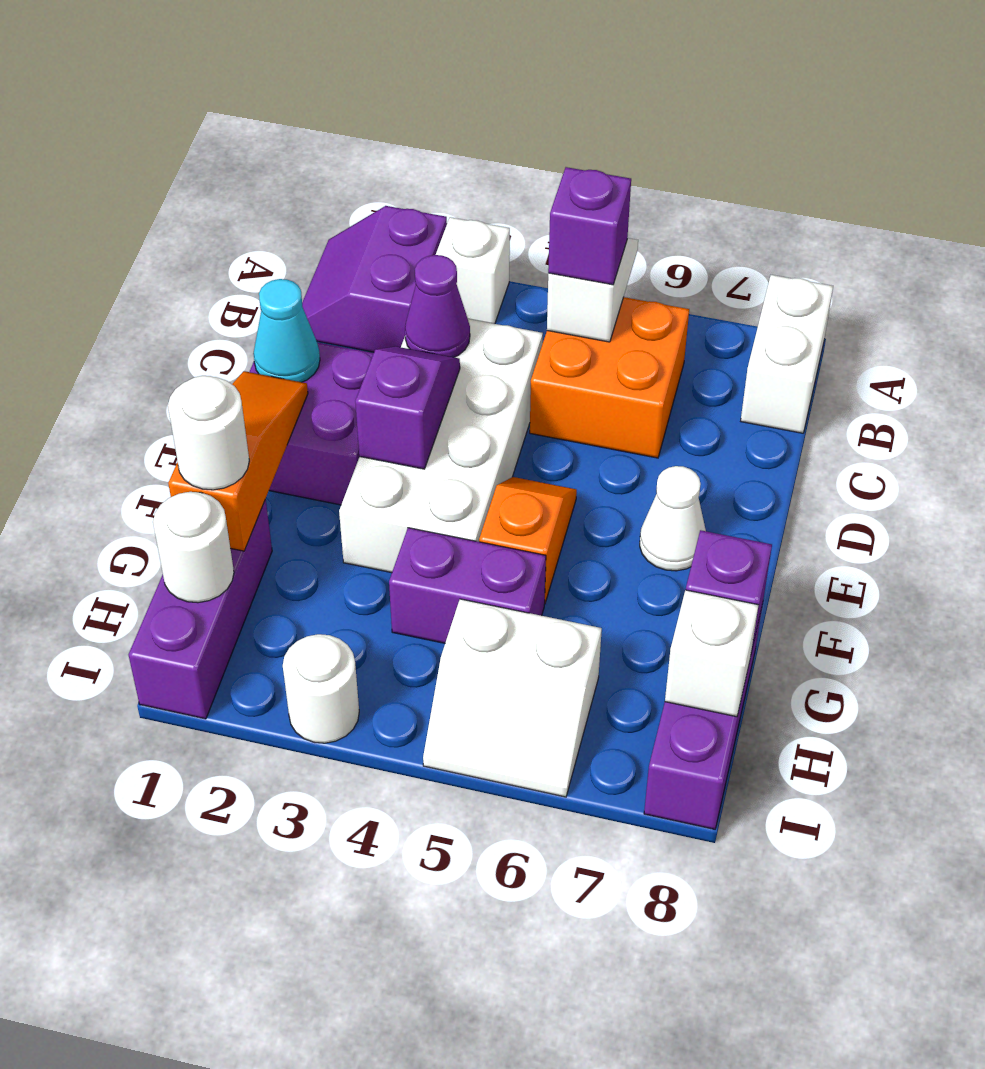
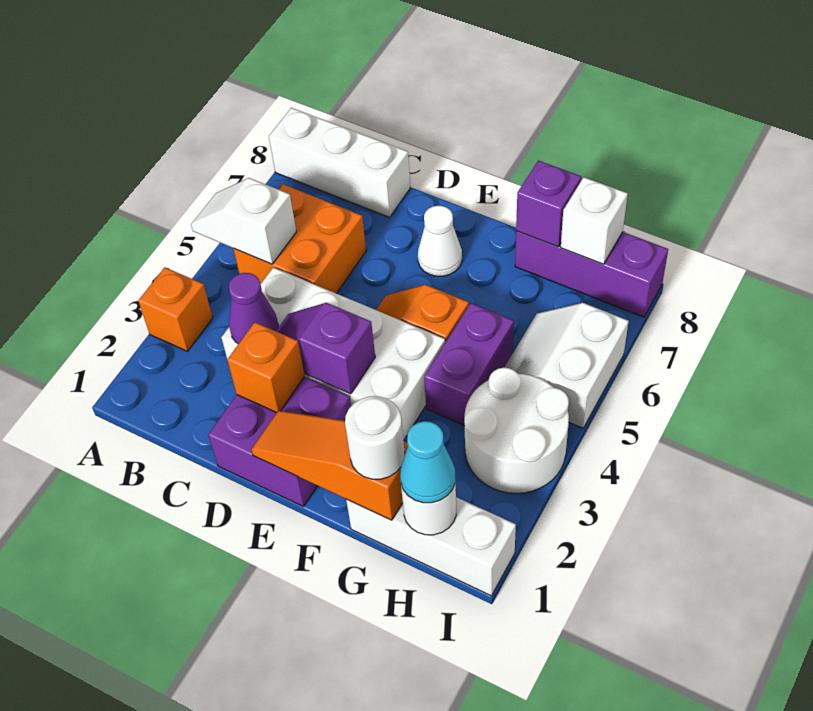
purple slope A1:B2 level 1 top 2 -> none
white brick A3 level 1 -> orange brick A3 level 1
white brick A8:B8 level 1 -> white brick A8:C8 level 1
purple brick B5 level 3 -> none
cyan cone D1 level 2 -> cyan cone H1 level 3
none -> orange brick D2 level 2
purple brick G1:I1 level 1 -> white brick G1:I1 level 1
white slope H5:I6 level 1 top H -> white slope H5:I6 level 1 top I
white round brick I3 level 1 -> white round brick H3:I4 level 1

